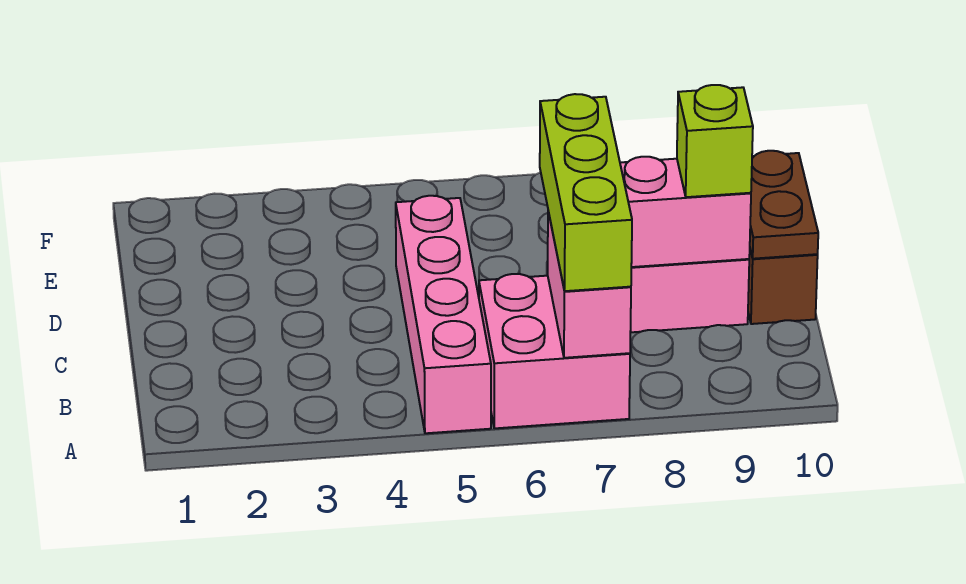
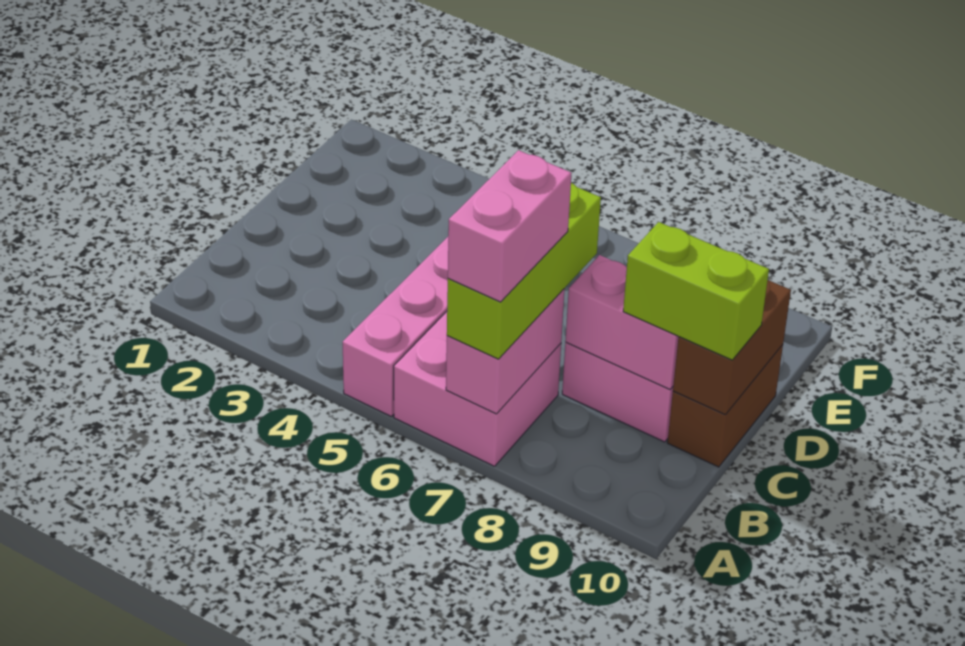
none -> pink brick A7:B7 level 4
lime brick C9 level 3 -> lime brick C9:C10 level 3
brown plate C10:D10 level 2 -> brown brick C10:D10 level 2

